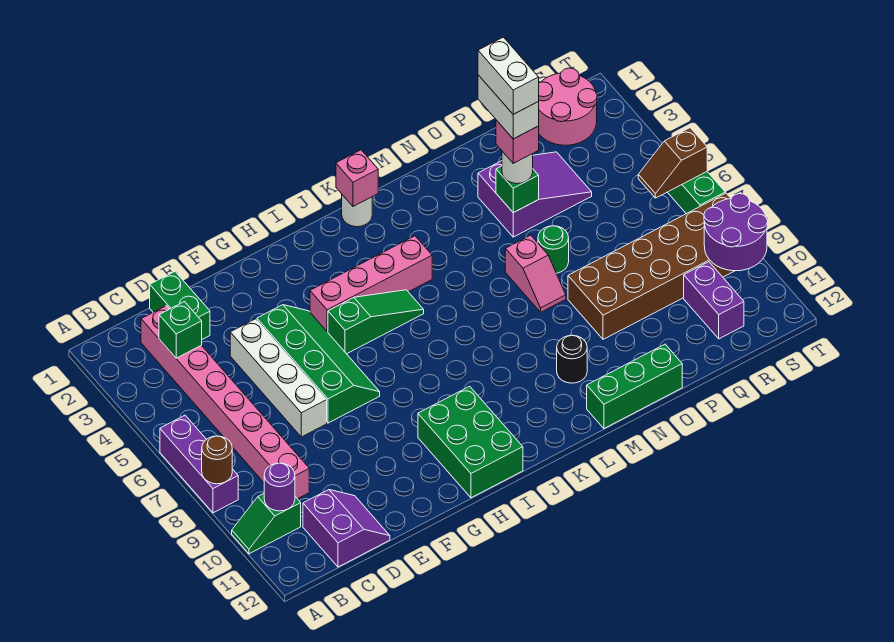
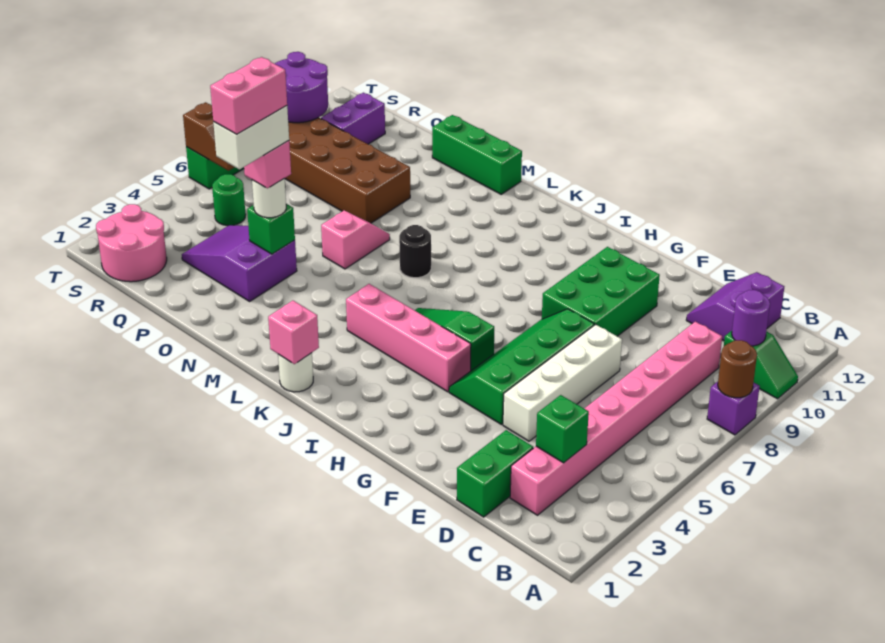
purple brick A6:A8 level 1 -> purple brick A8 level 1
green brick H10:I12 level 1 -> green brick F8:G10 level 1
black round brick M10 level 1 -> black round brick L7 level 1
white brick O3:O4 level 6 -> pink brick O3:O4 level 6
green round brick O6 level 1 -> green round brick R5 level 1

